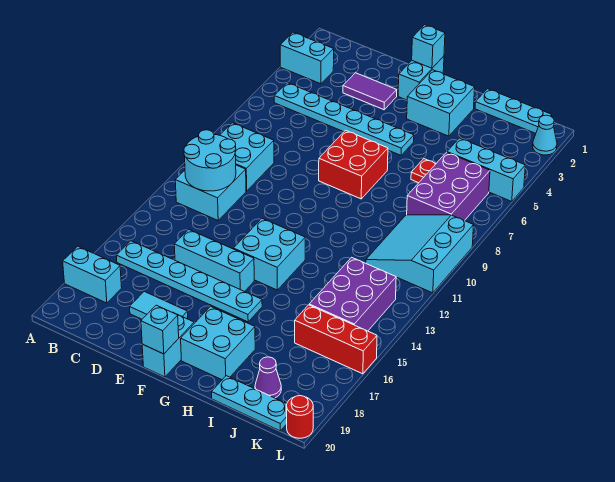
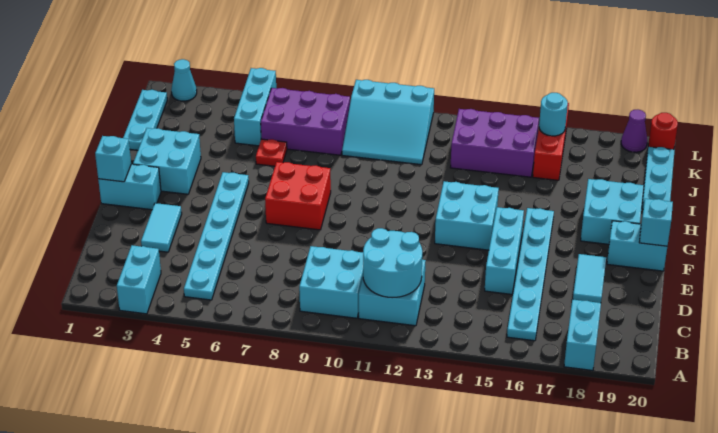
purple tile D3:E3 level 1 -> cyan tile D3:E3 level 1
purple cone J19 level 1 -> purple cone L19 level 1
none -> cyan round brick K16 level 2

